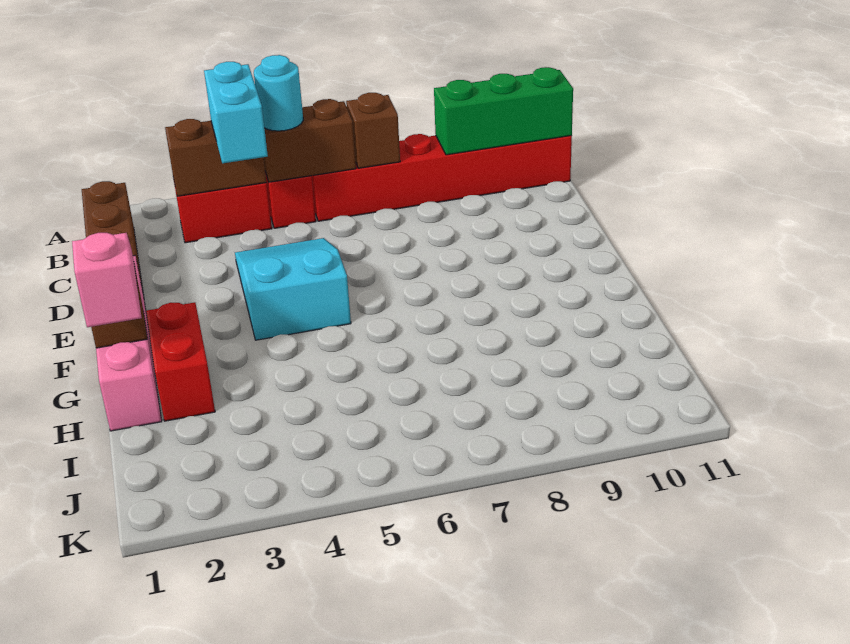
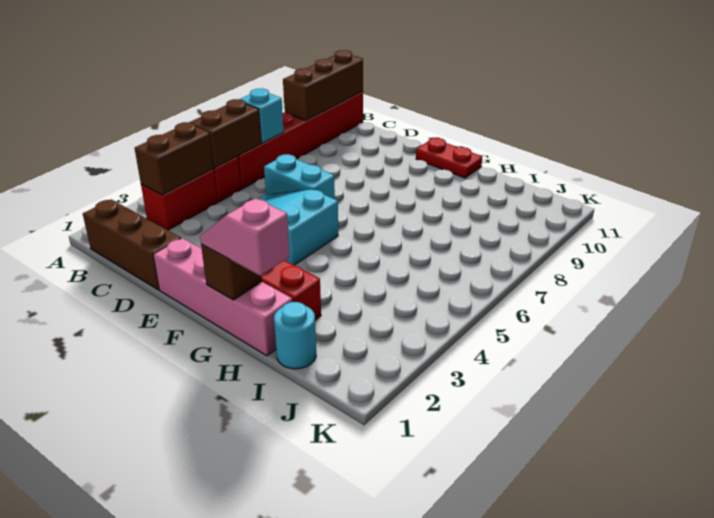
cyan brick B4:C4 level 3 -> cyan brick D6:E6 level 1
cyan round brick B5 level 3 -> cyan round brick I1 level 1
brown brick B7 level 2 -> cyan brick B7 level 2
green brick B9:B11 level 2 -> brown brick B9:B11 level 2
none -> red plate F11:G11 level 1

